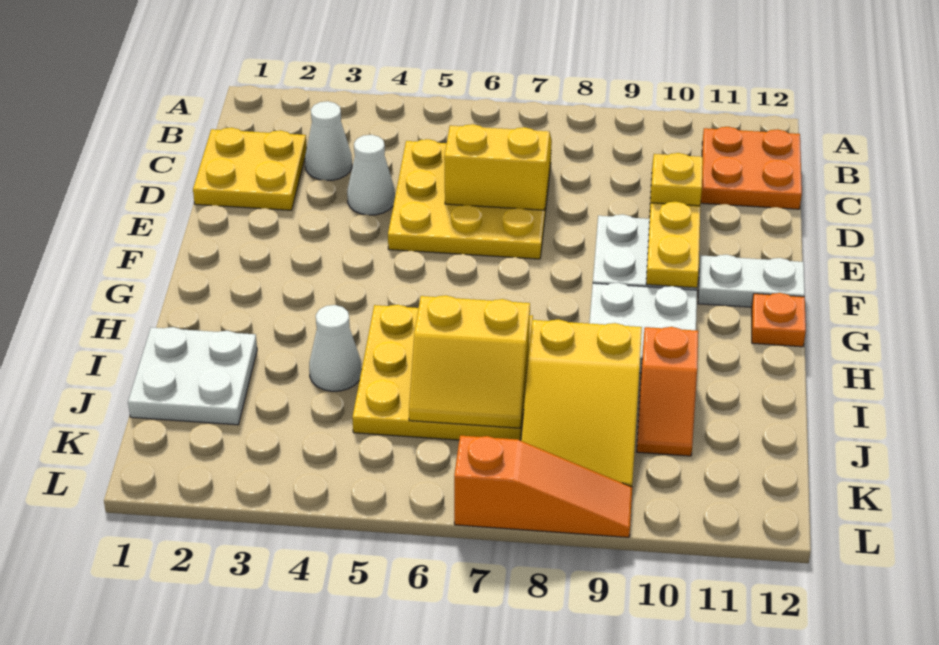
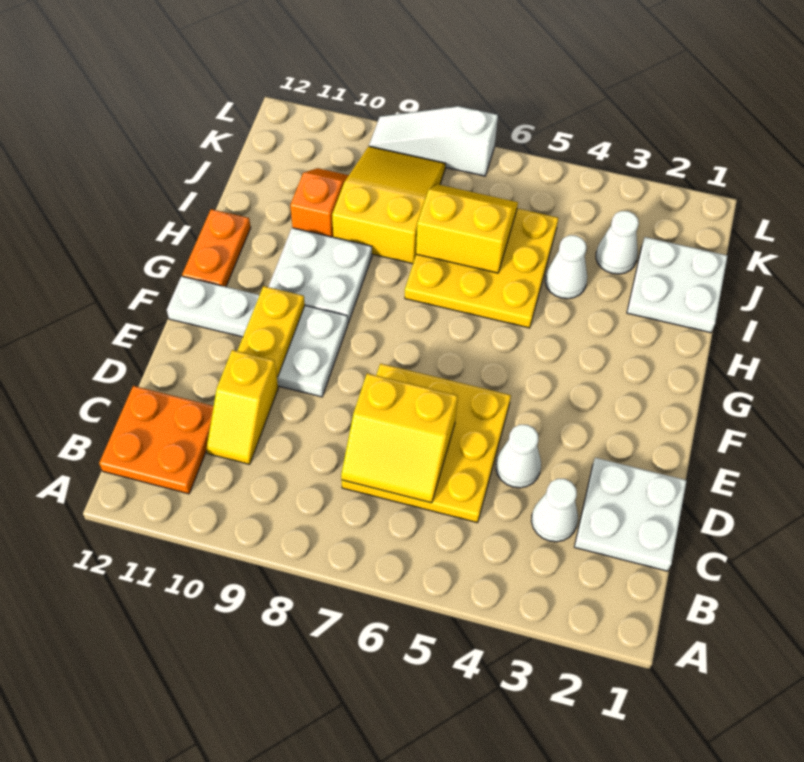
yellow plate C1:D2 level 1 -> white plate C1:D2 level 1
orange plate G12 level 1 -> orange plate G12:H12 level 1
none -> white cone J3 level 1
orange slope L7:L9 level 1 top 7 -> white slope L7:L9 level 1 top 7

